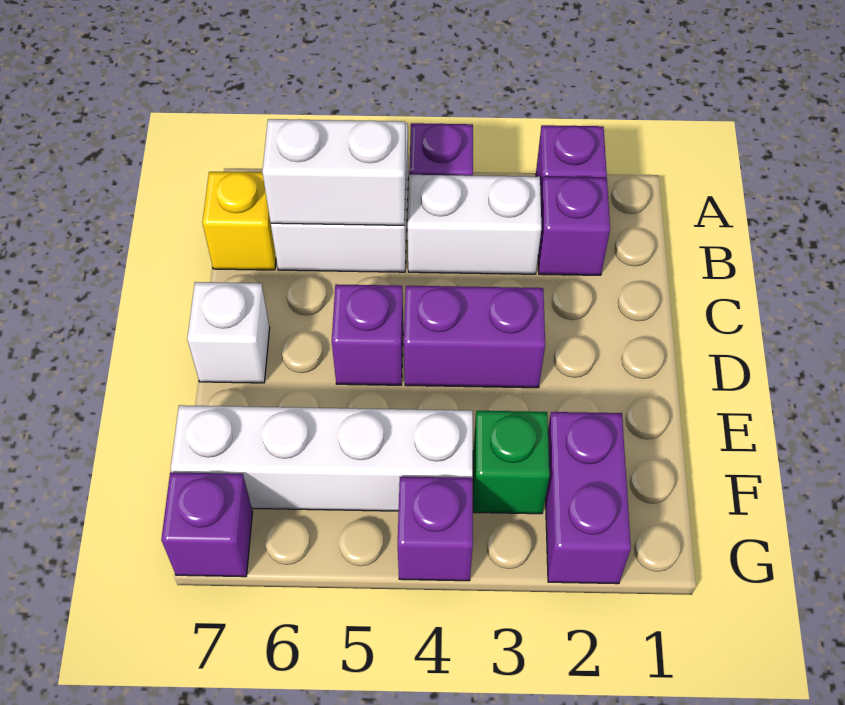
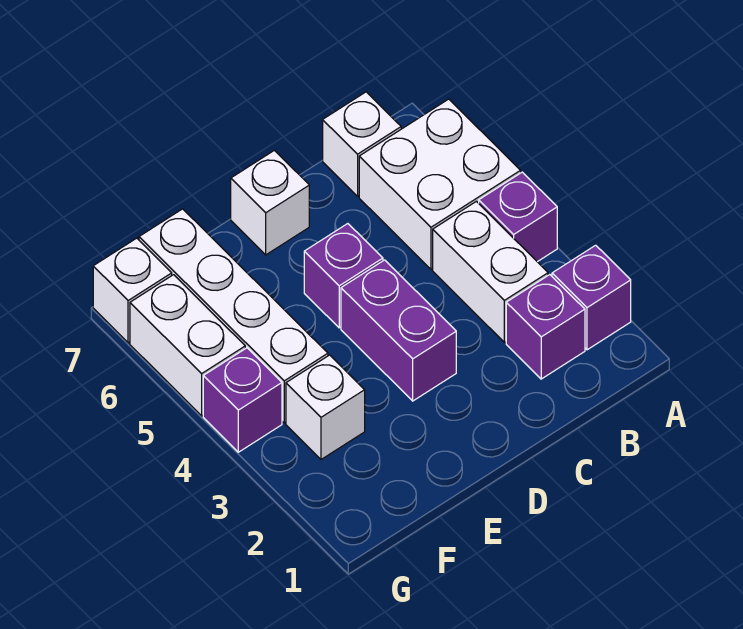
white brick B5:B6 level 2 -> white brick G5:G6 level 1
yellow brick B7 level 1 -> white brick B7 level 1
purple brick F2:G2 level 1 -> none
green brick F3 level 1 -> white brick F3 level 1
purple brick G7 level 1 -> white brick G7 level 1

